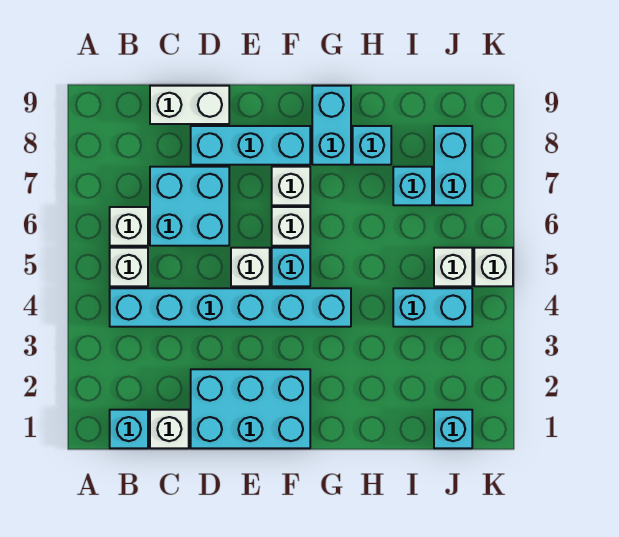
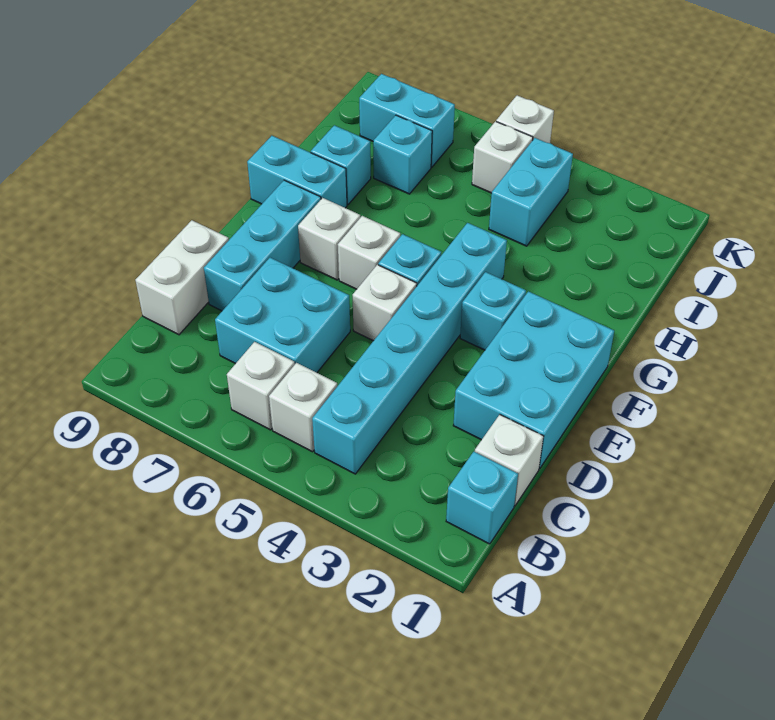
cyan brick J1 level 1 -> cyan brick F3 level 1

